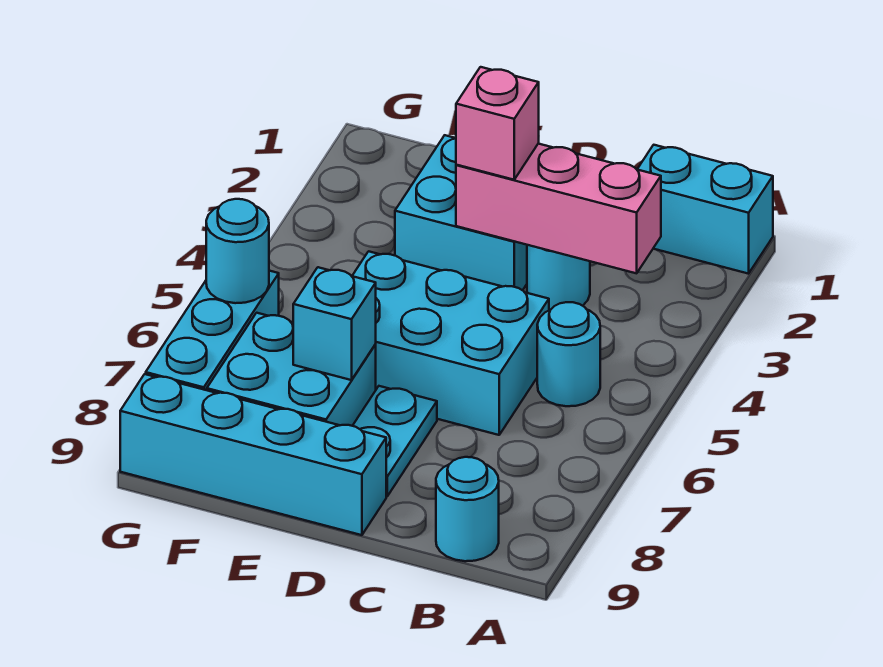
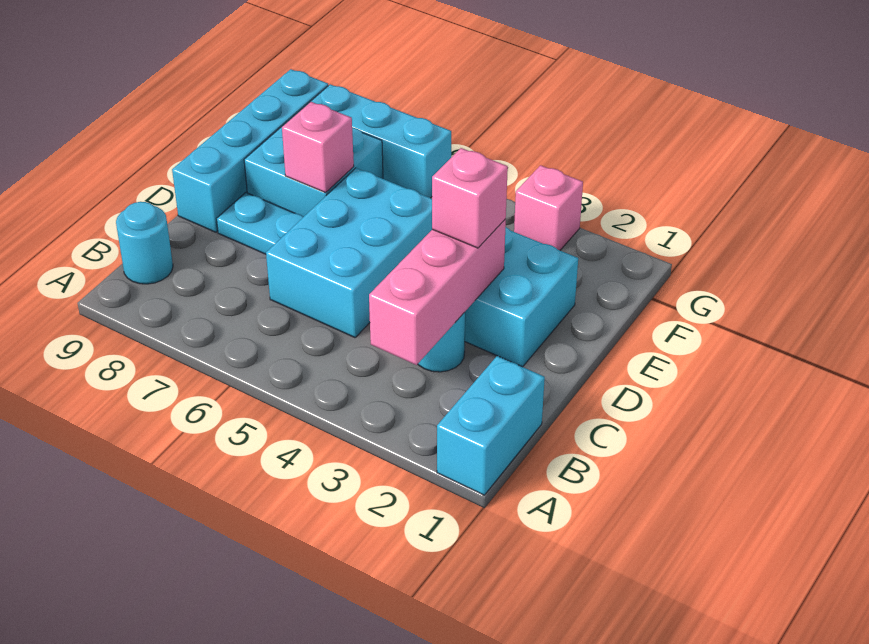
cyan round brick B5 level 1 -> none
cyan brick E7 level 2 -> pink brick E7 level 2
none -> pink brick G3 level 1
cyan round brick G6 level 2 -> none

